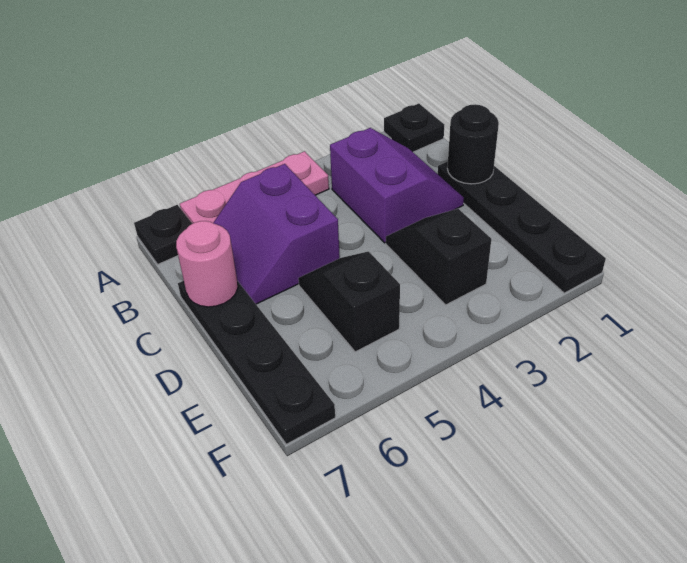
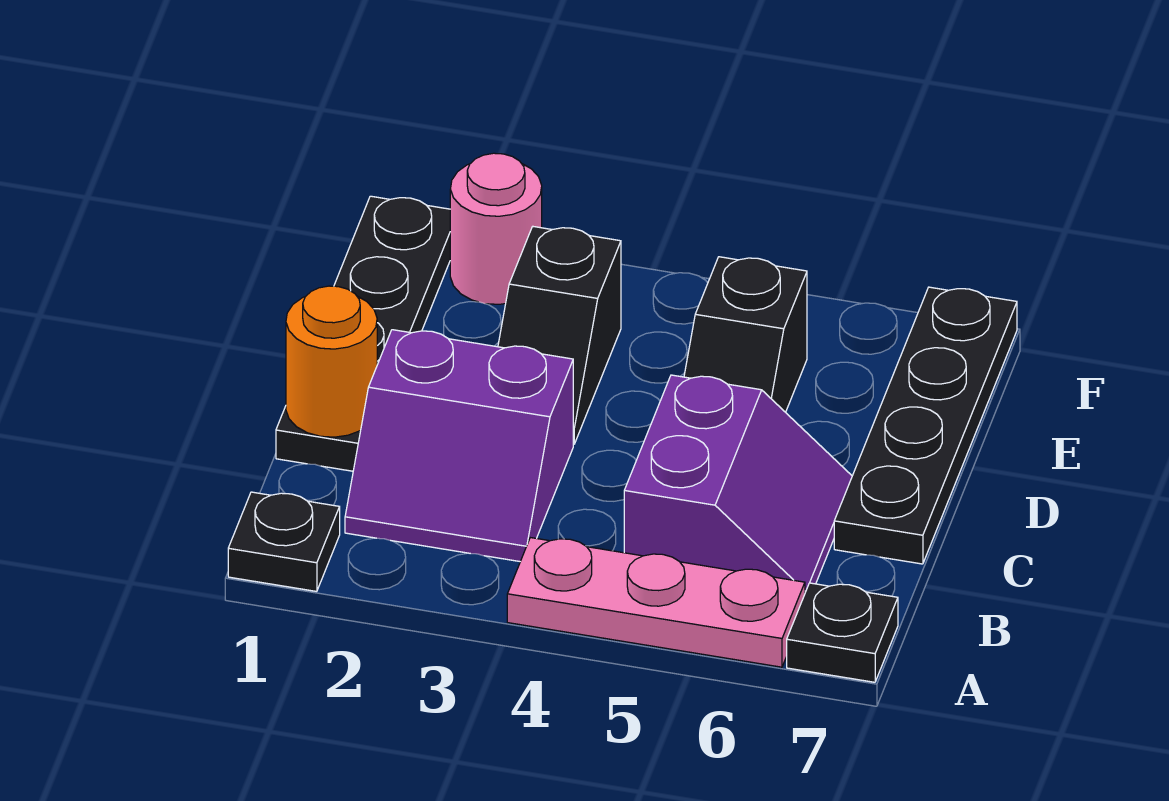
purple slope B2:C3 level 1 top 3 -> purple slope B2:C3 level 1 top C
black round brick C1 level 2 -> orange round brick C1 level 2
pink round brick C7 level 2 -> pink round brick F2 level 1

